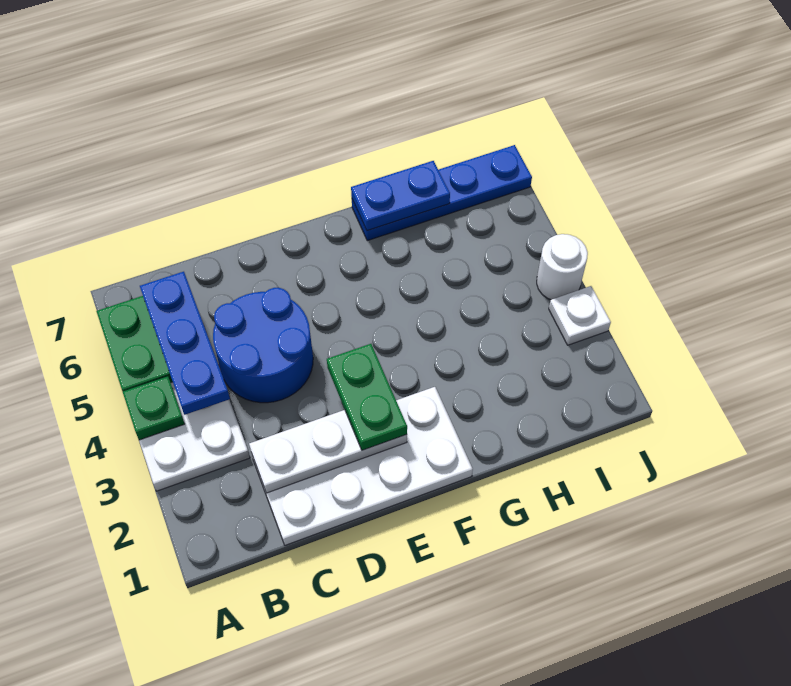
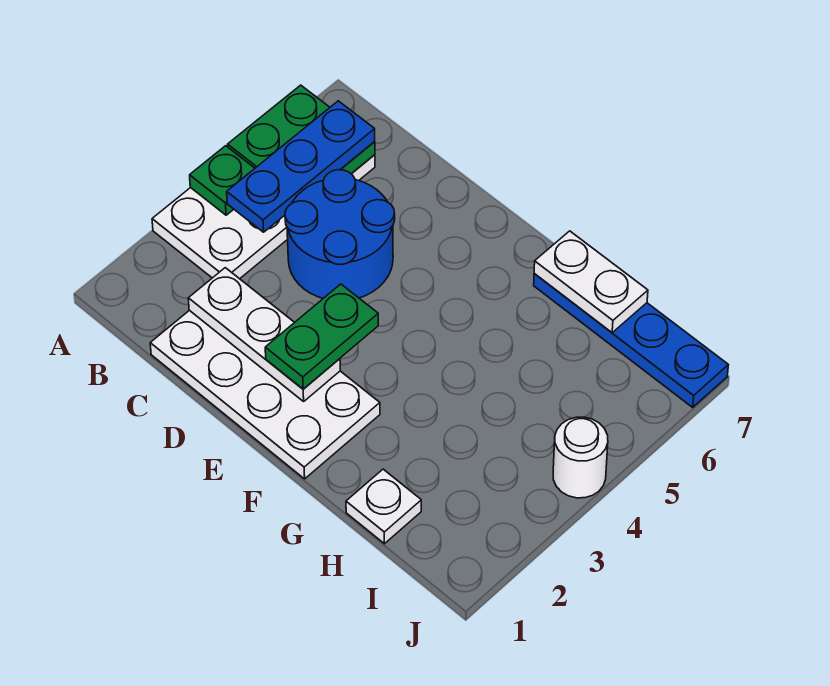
blue plate G7:H7 level 2 -> white plate G7:H7 level 2
white plate J3 level 1 -> white plate H1 level 1

